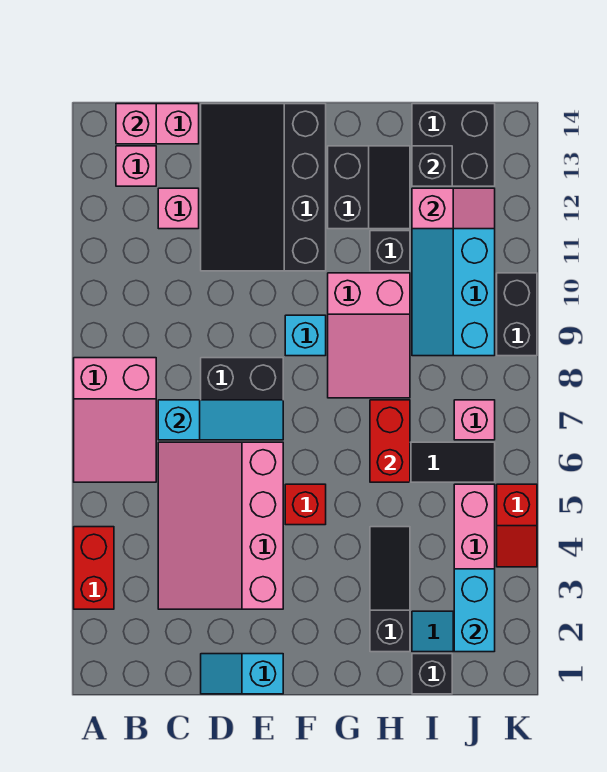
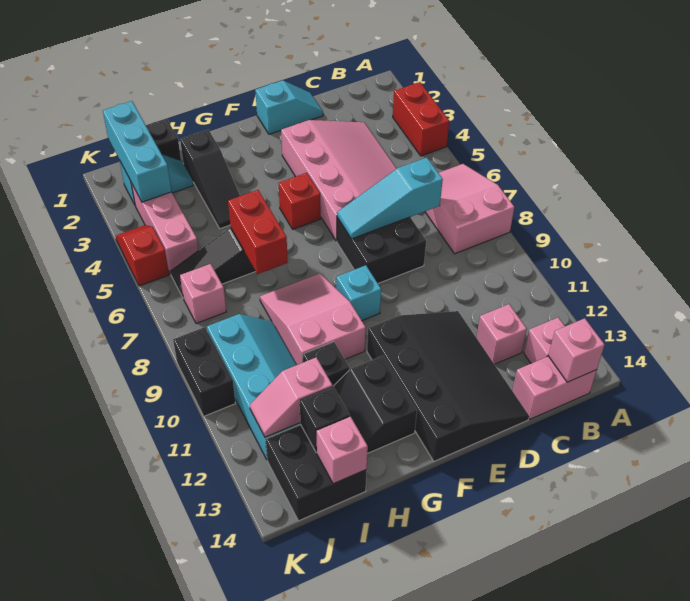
none -> pink brick I14 level 2
cyan brick J2:J3 level 2 -> cyan brick J1:J3 level 2

